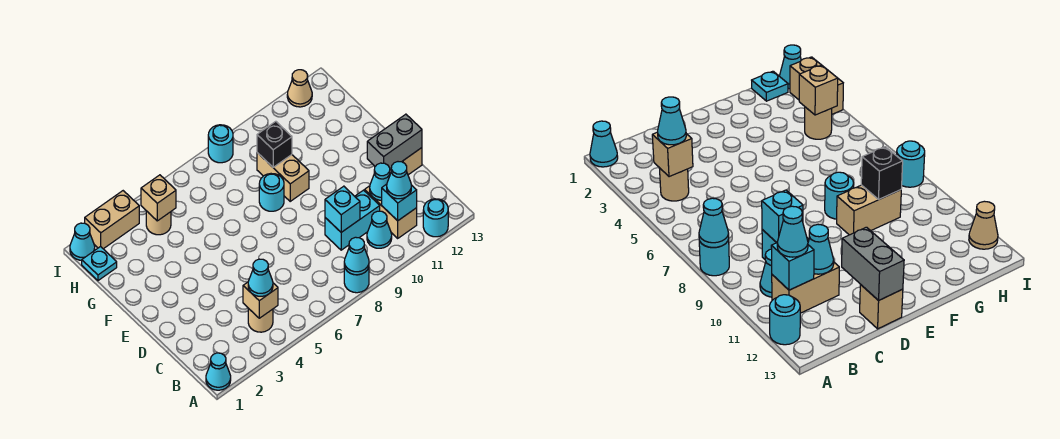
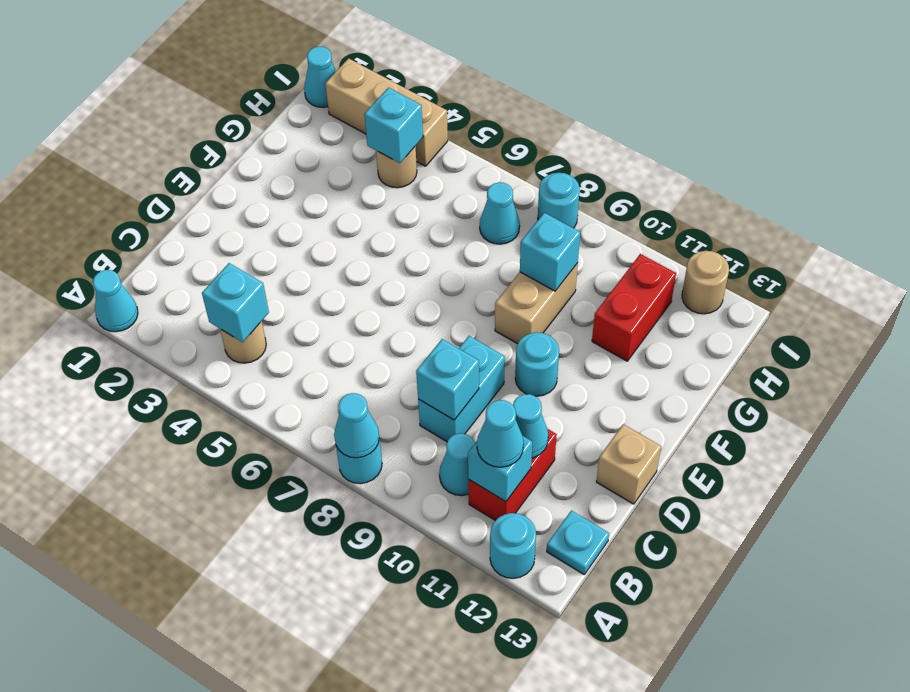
tan brick B4 level 2 -> cyan brick B4 level 2
cyan cone B4 level 3 -> cyan cone H7 level 1
tan brick B11:C11 level 1 -> red brick B11:C11 level 1
cyan brick C9:C10 level 1 -> cyan brick C9:D9 level 1
grey brick D12:D13 level 2 -> none
cyan round brick F8 level 1 -> cyan round brick E10 level 1
black brick G9 level 2 -> cyan brick G9 level 2
none -> red brick G11:H11 level 1
cyan plate H1 level 1 -> cyan plate B13 level 1
tan brick H4 level 2 -> cyan brick H4 level 2
tan brick I2:I3 level 1 -> tan brick I2:I4 level 1
tan cone I12 level 1 -> tan round brick I12 level 1

